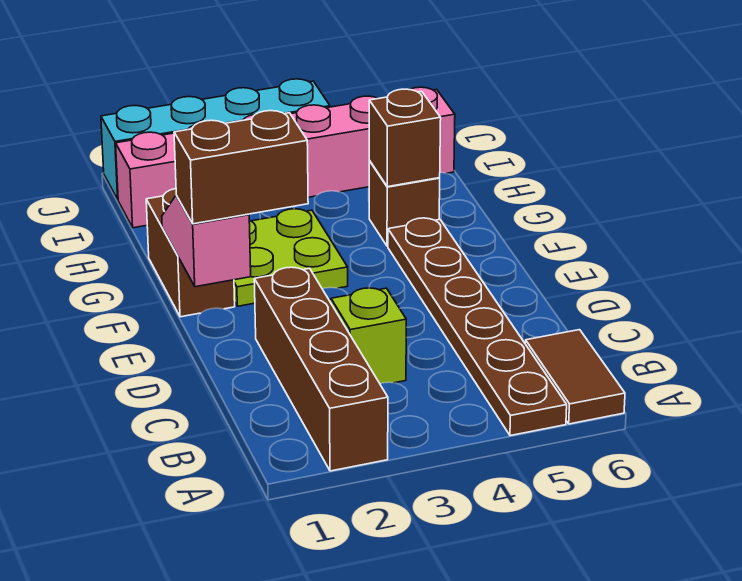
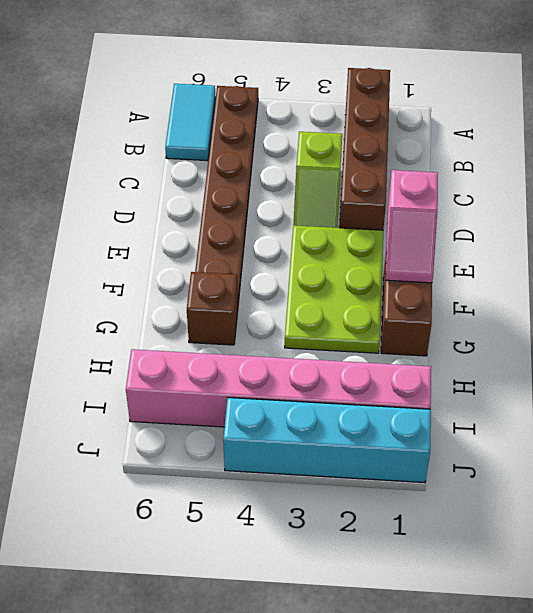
brown tile A6:B6 level 1 -> cyan tile A6:B6 level 1
brown brick E1:E2 level 3 -> none
lime plate F2:G3 level 1 -> lime plate E2:G3 level 1
brown brick G5 level 2 -> none

